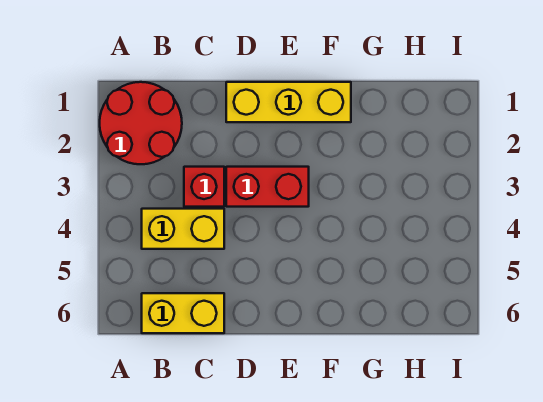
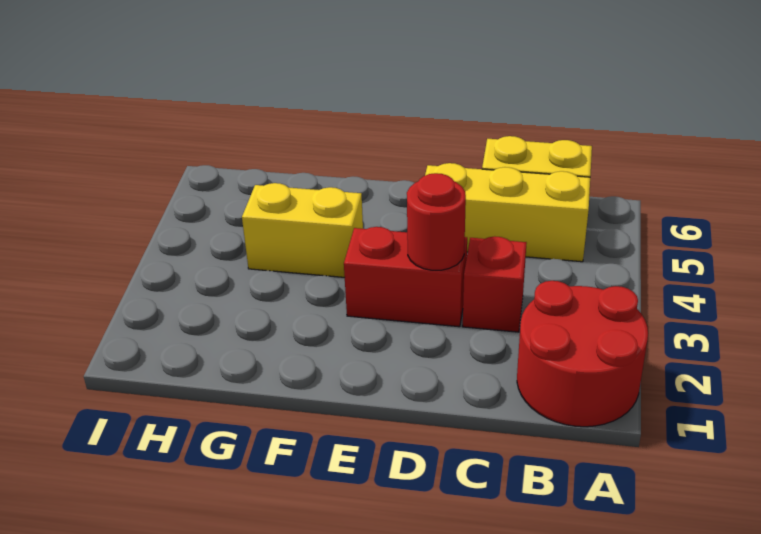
yellow brick B4:C4 level 1 -> yellow brick F4:G4 level 1
yellow brick D1:F1 level 1 -> yellow brick B5:D5 level 1
none -> red round brick D3 level 2

